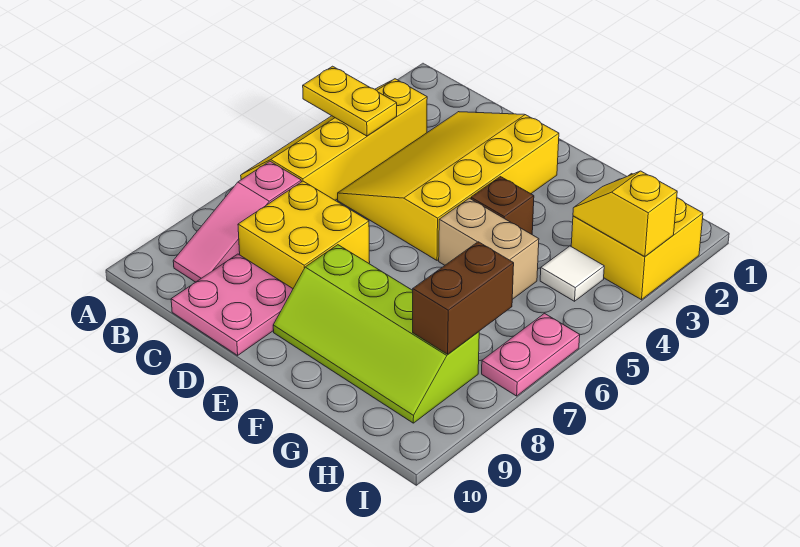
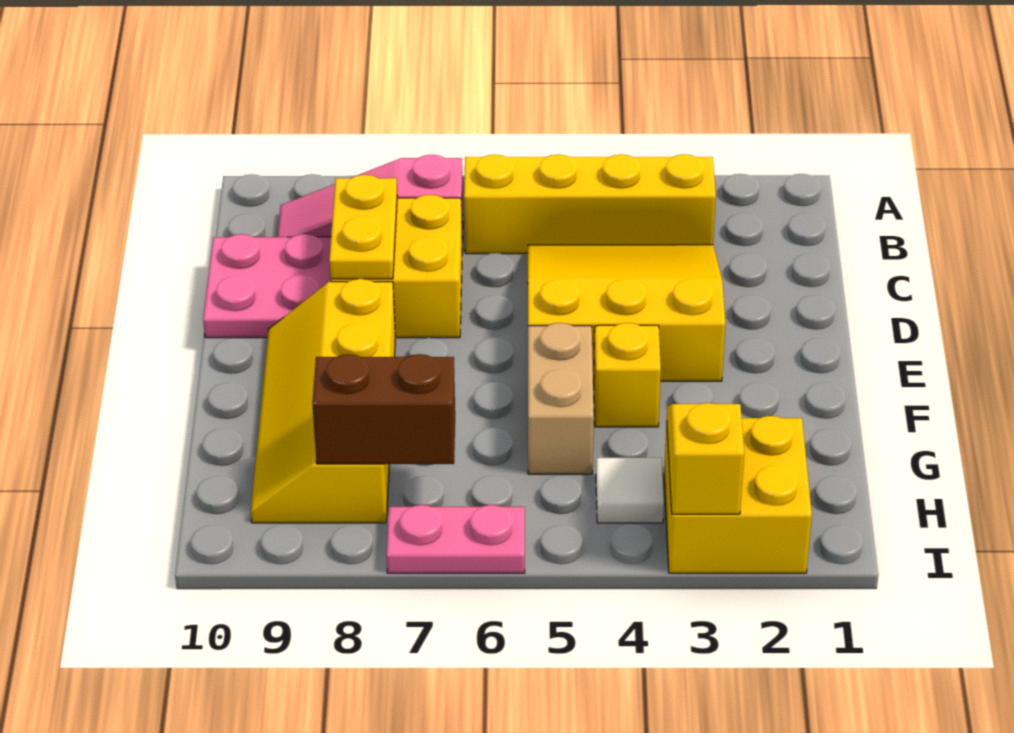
yellow plate A4:B4 level 2 -> yellow plate C8:D8 level 2
yellow slope C2:E5 level 1 top E -> yellow slope C3:E5 level 1 top E
lime slope E8:H9 level 1 top 8 -> yellow slope E8:H9 level 1 top 8
brown brick F4 level 1 -> yellow brick F4 level 1

